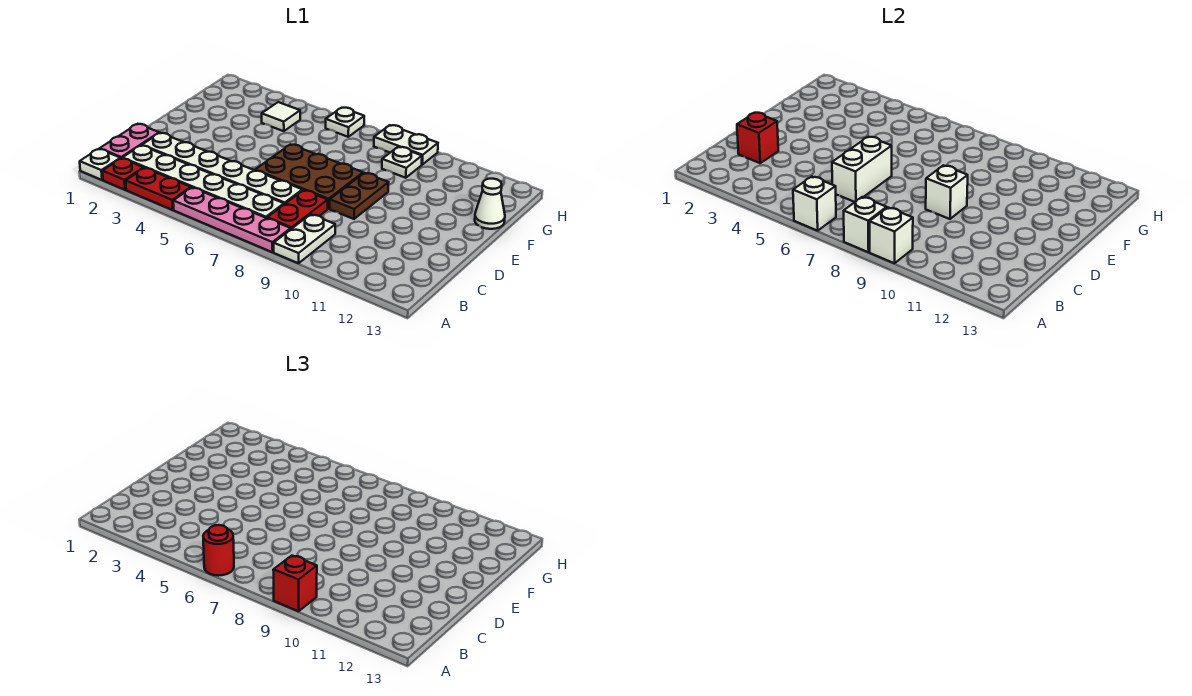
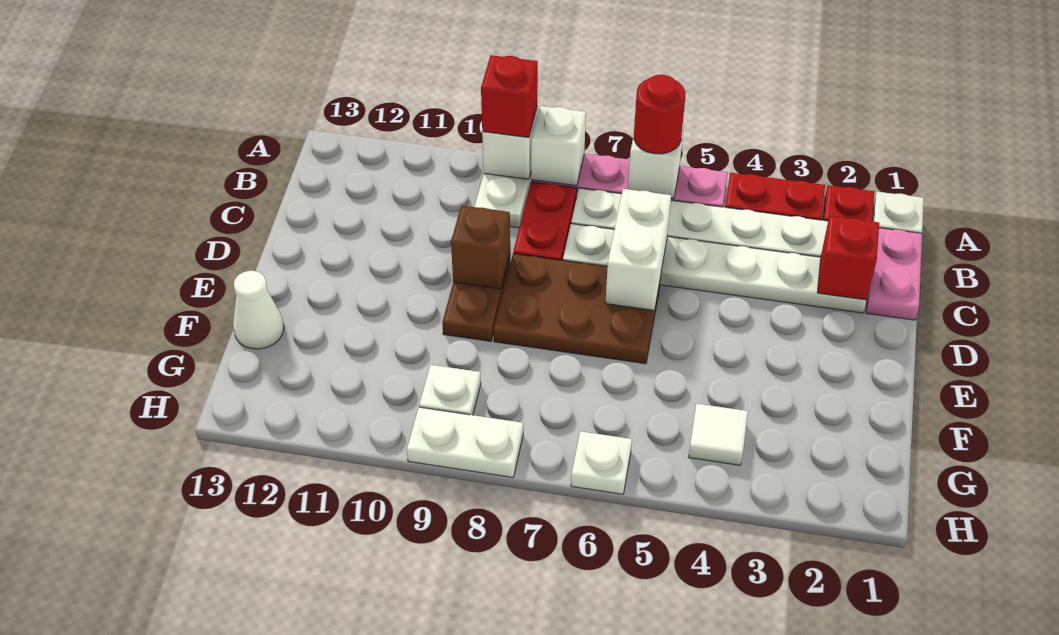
white brick D9 level 2 -> brown brick D9 level 2

